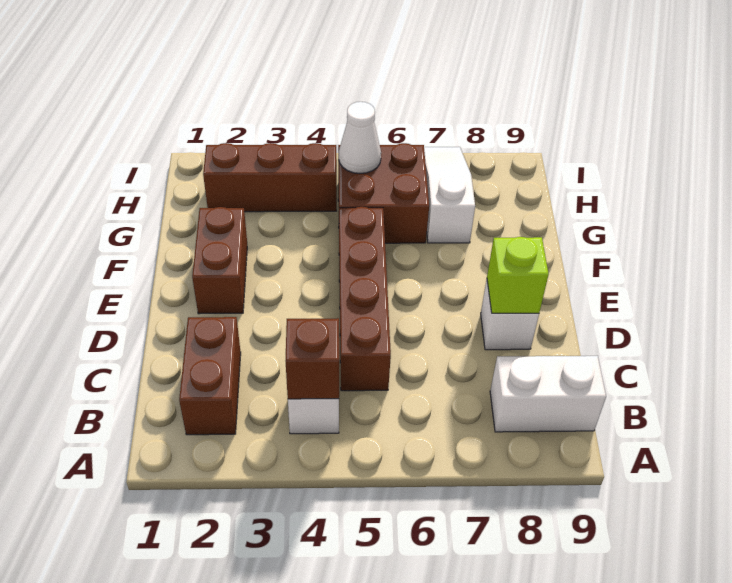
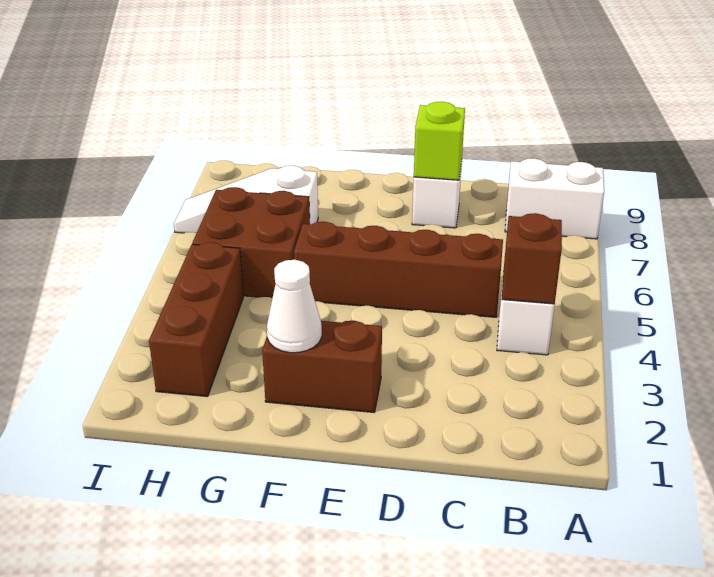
brown brick B2:C2 level 1 -> none
white brick B8:B9 level 1 -> white brick A8:B8 level 1
white cone H5 level 2 -> white cone F2 level 2

